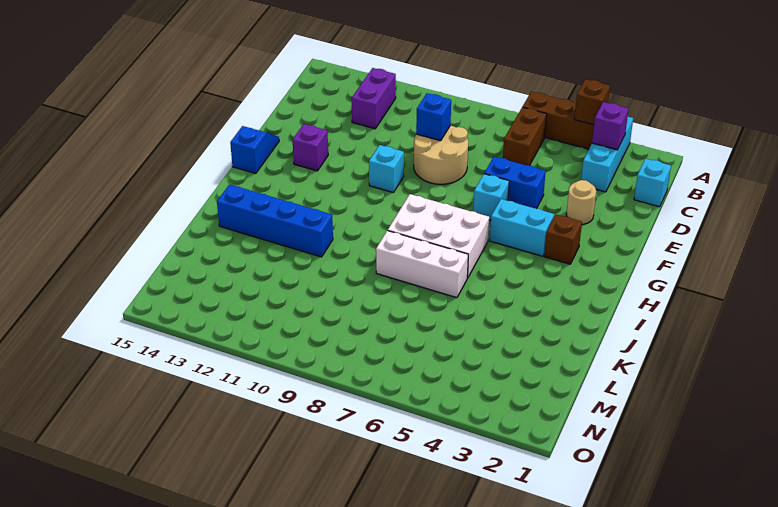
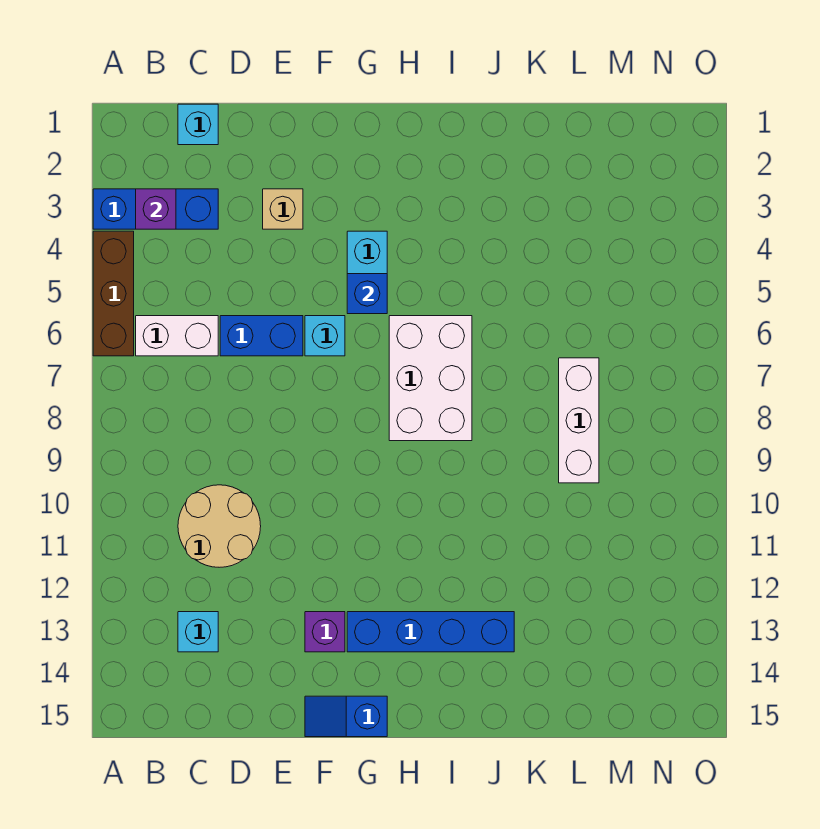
cyan brick A3:C3 level 1 -> blue brick A3:C3 level 1
brown brick A4 level 2 -> none
brown brick B6:C6 level 1 -> white brick B6:C6 level 1
purple brick B12:C12 level 1 -> none
tan round brick D8:E9 level 1 -> tan round brick C10:D11 level 1
blue brick D9 level 2 -> blue brick G5 level 2
tan round brick E3 level 1 -> tan brick E3 level 1
blue brick E5:E6 level 1 -> blue brick D6:E6 level 1
cyan brick F10 level 1 -> cyan brick C13 level 1
brown brick G3 level 1 -> none
white brick J6:J8 level 1 -> white brick L7:L9 level 1
blue brick J11:J14 level 1 -> blue brick G13:J13 level 1

